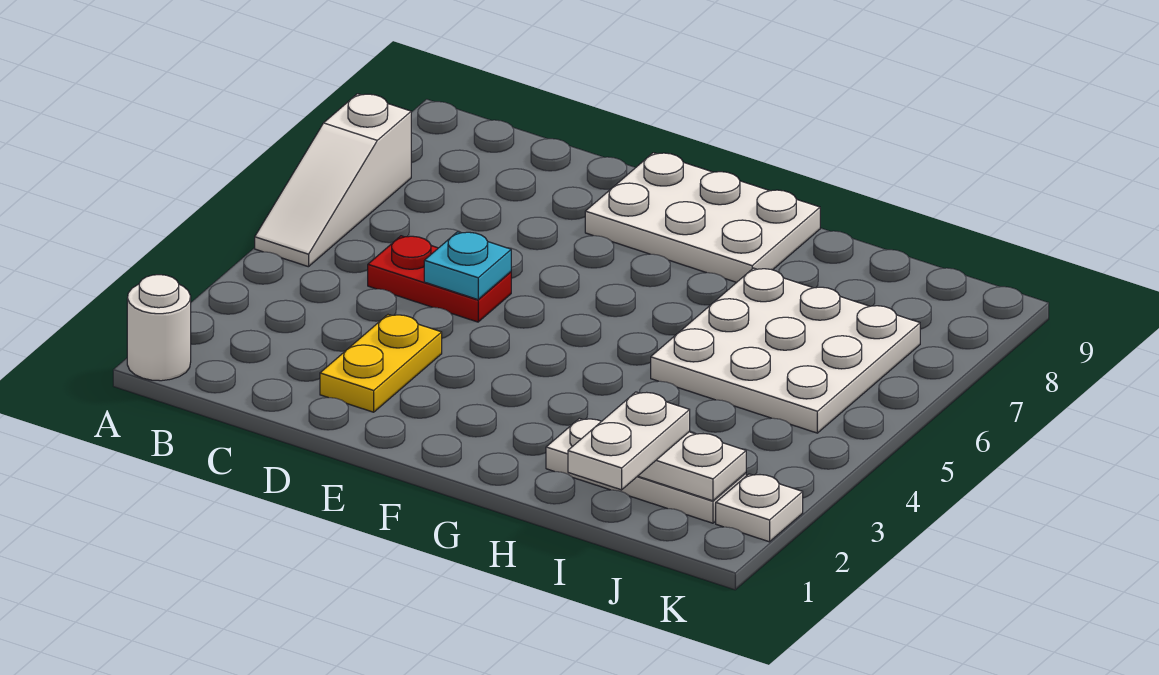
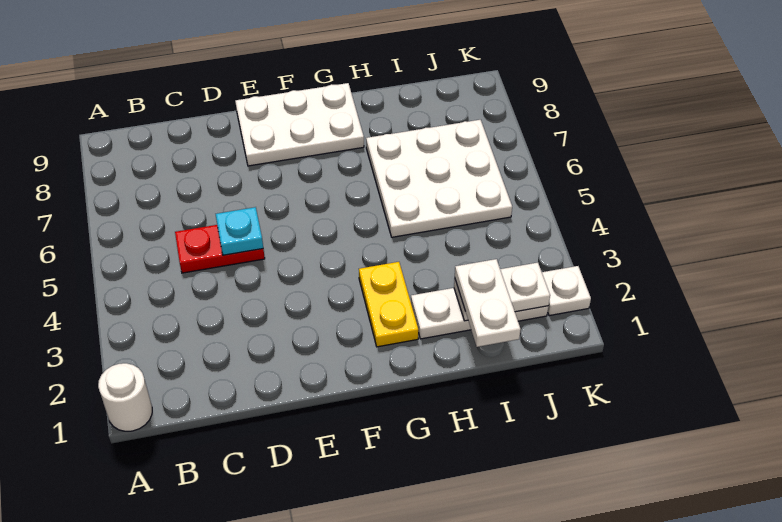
white slope A5:A7 level 1 top 7 -> none
yellow plate D2:D3 level 1 -> yellow plate G2:G3 level 1

